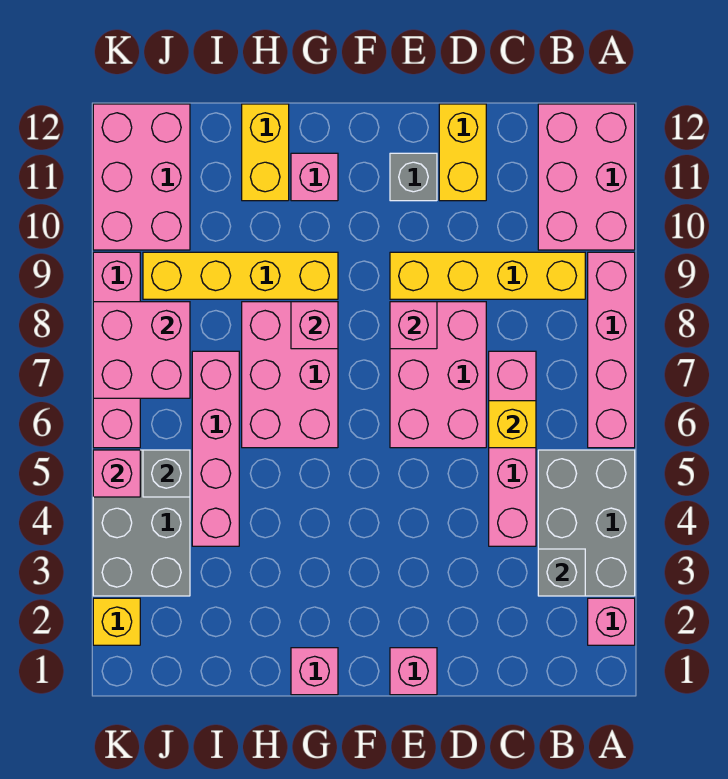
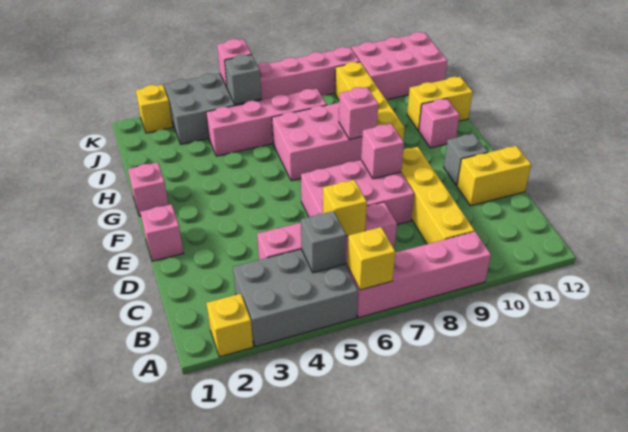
pink brick A2 level 1 -> yellow brick A2 level 1
none -> yellow brick A6 level 2
pink brick A10:B12 level 1 -> none
grey brick B3 level 2 -> grey brick B5 level 2
pink brick J7:K8 level 2 -> none

